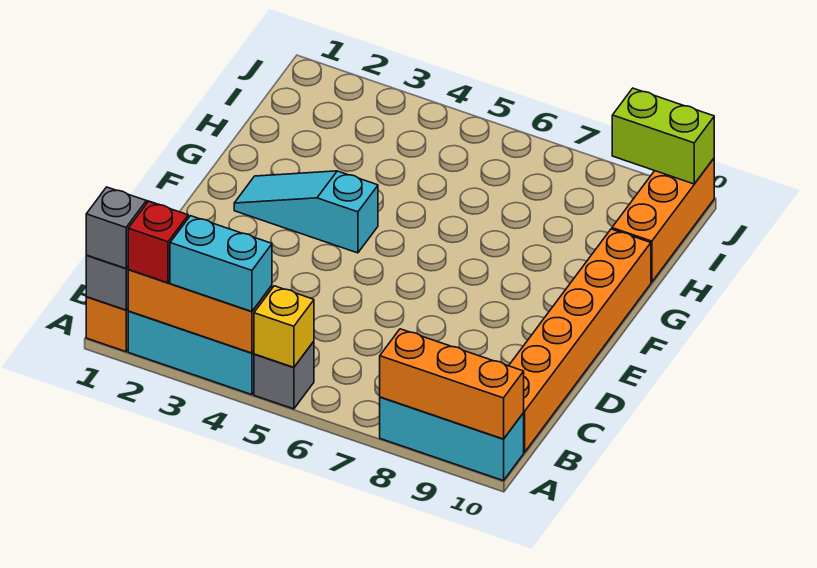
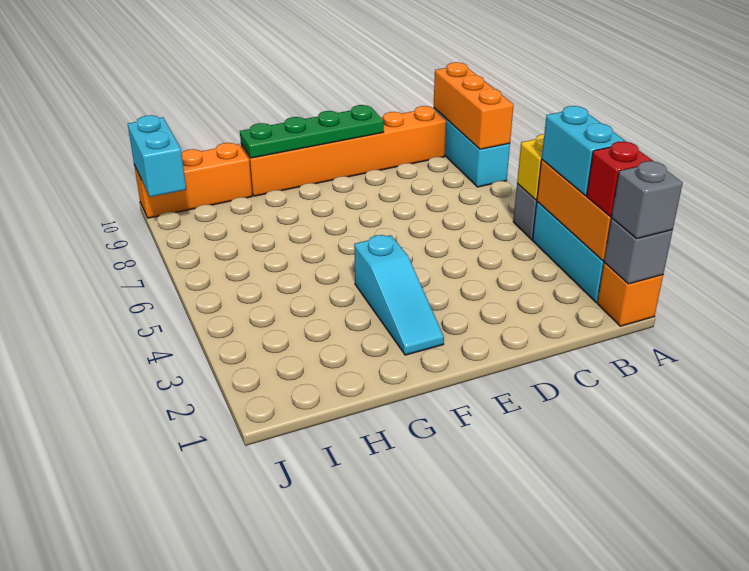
none -> green plate D10:G10 level 2
lime brick J9:J10 level 2 -> cyan brick J9:J10 level 2

